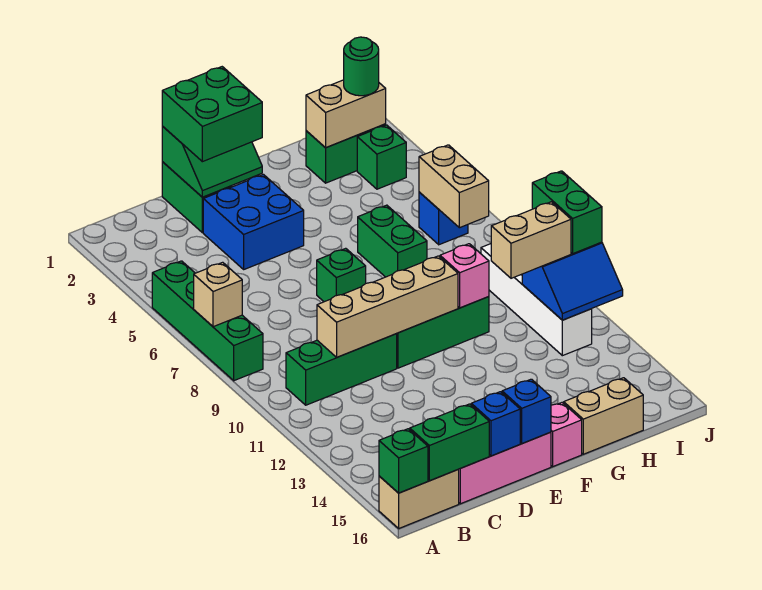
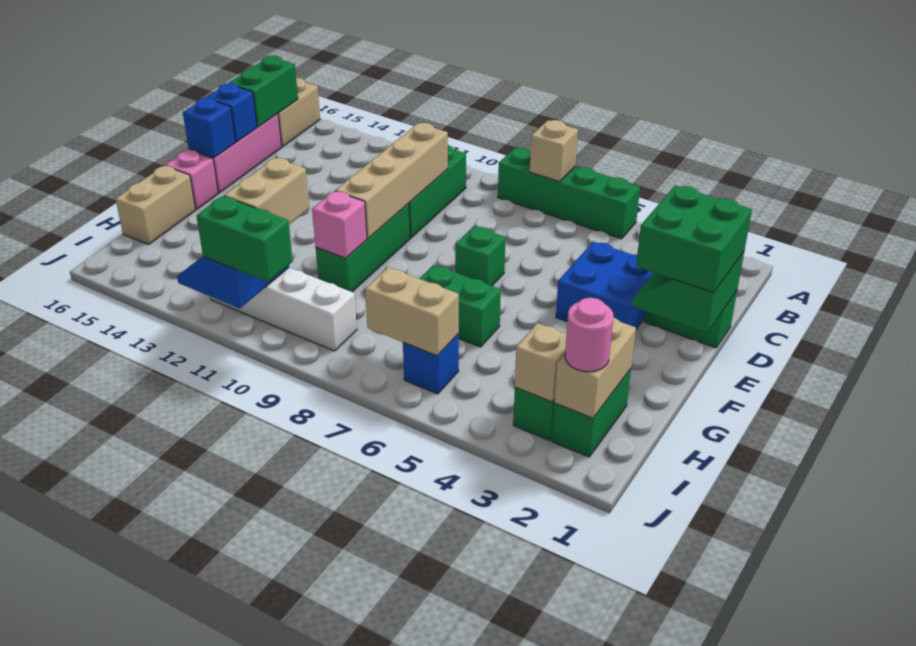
green brick A16 level 2 -> none
green round brick I2 level 3 -> pink round brick I2 level 3
none -> tan brick I3 level 2

